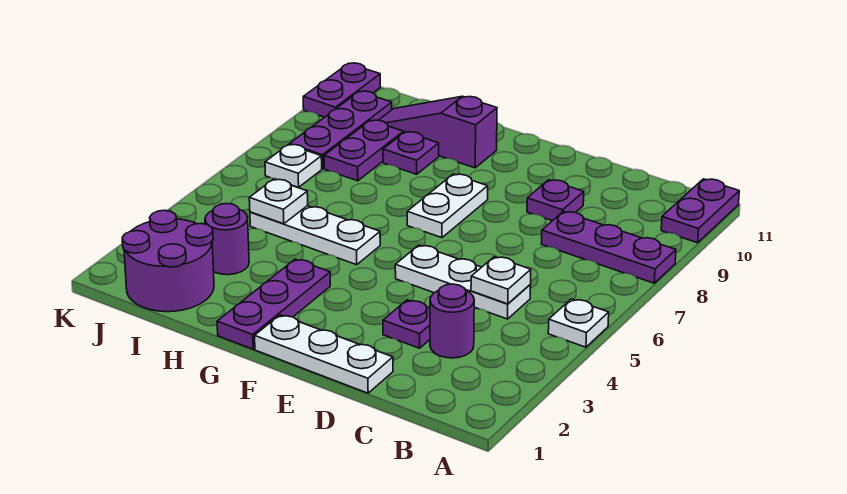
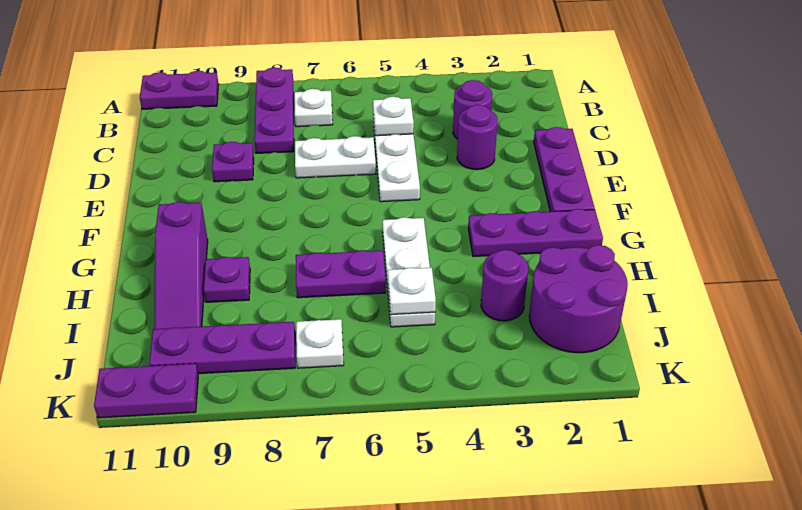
white plate A5 level 1 -> white plate B7 level 1
white plate D1:F1 level 1 -> purple plate D1:F1 level 1
purple plate D3 level 1 -> purple round brick D3 level 1
white plate F7:F8 level 1 -> white plate D6:D7 level 1
purple plate I8:I9 level 1 -> purple plate H6:H7 level 1

